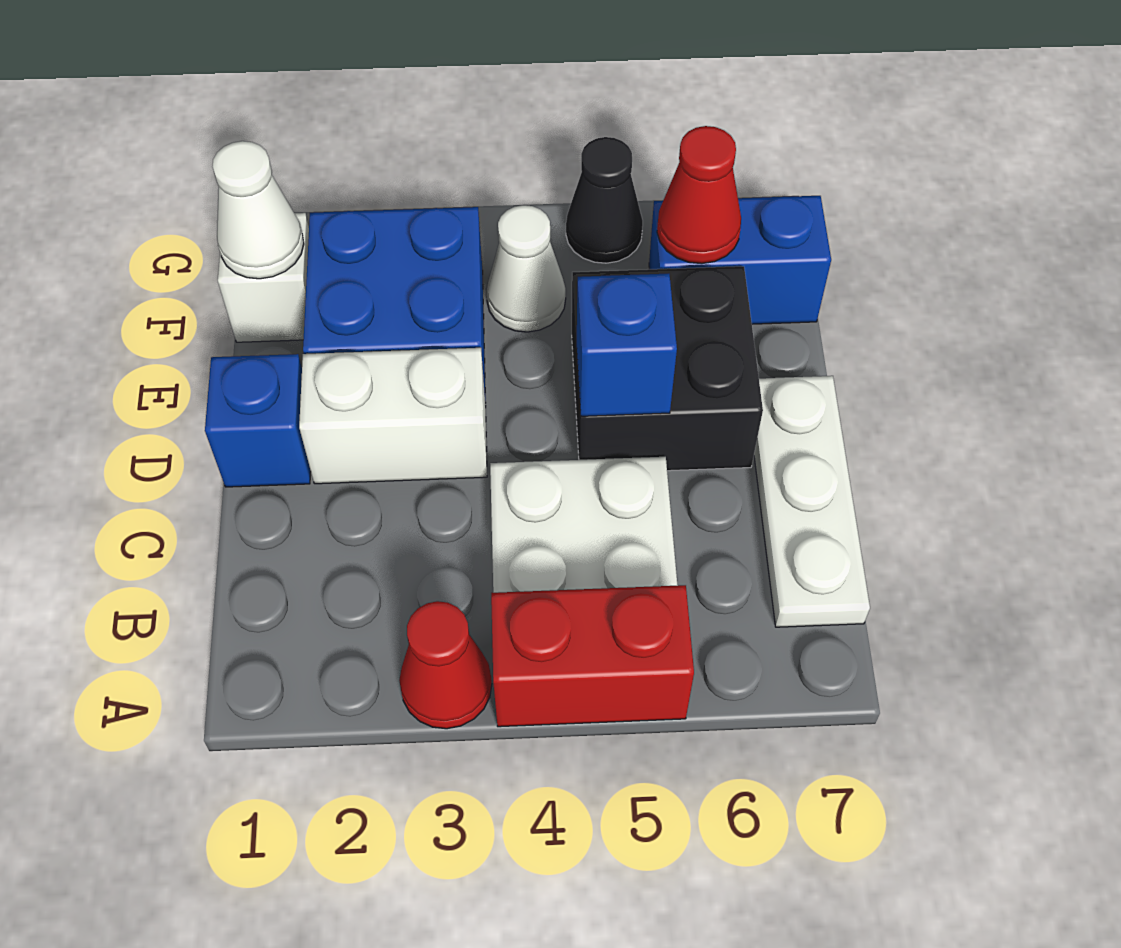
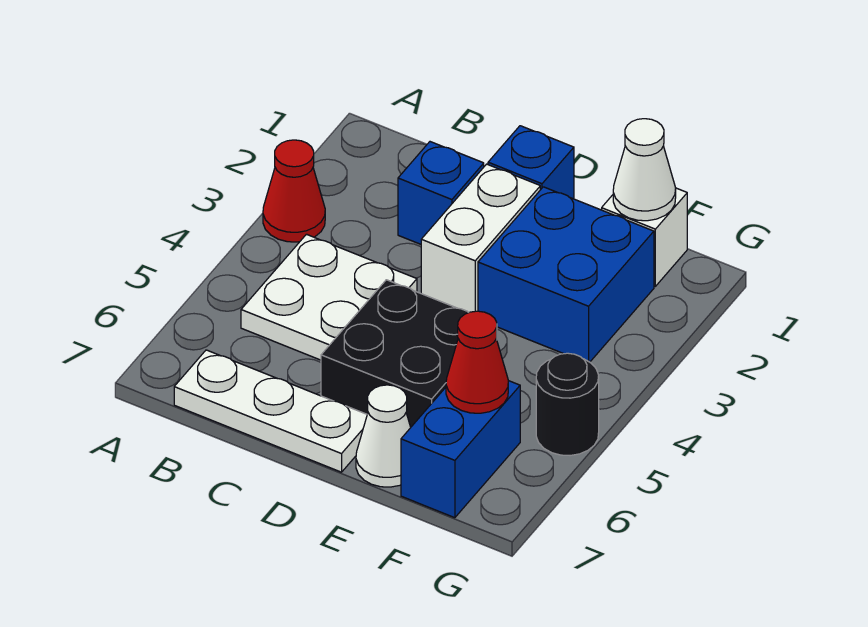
red brick A4:A5 level 1 -> none
blue brick D5 level 2 -> blue brick C2 level 1
white cone F4 level 1 -> white cone E7 level 1
black cone G5 level 1 -> black round brick G5 level 1

